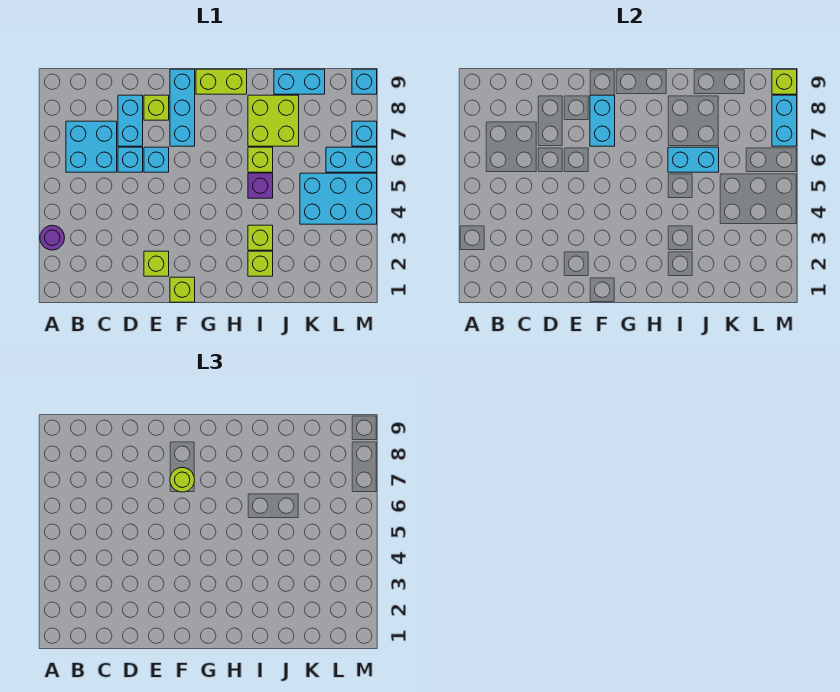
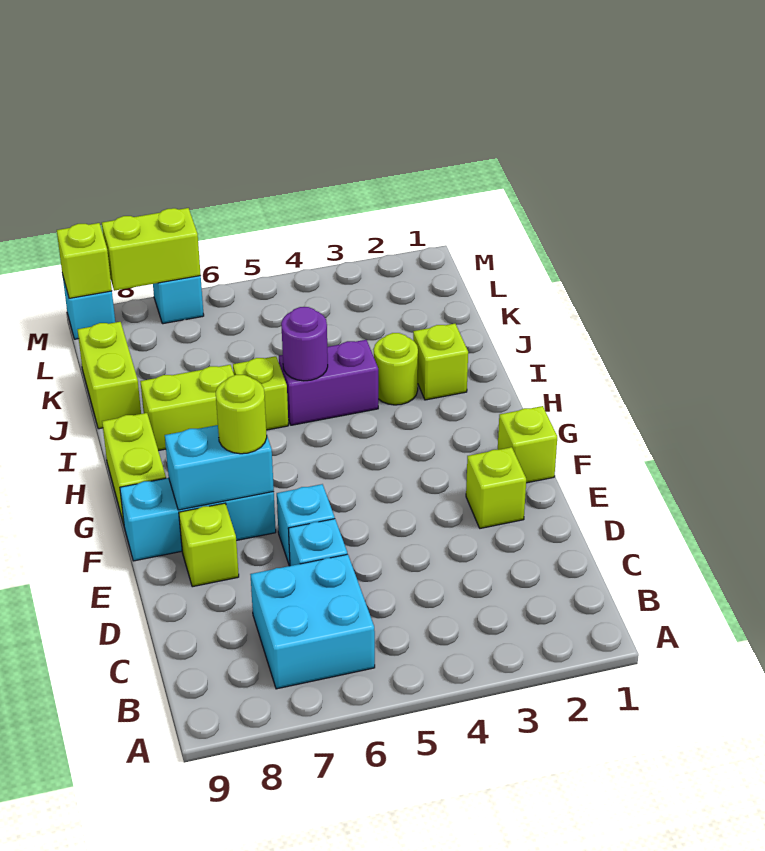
purple round brick A3 level 1 -> purple round brick I5 level 2
cyan brick D7:D8 level 1 -> none
lime brick I3 level 1 -> lime round brick I3 level 1
purple brick I5 level 1 -> purple brick I4:I5 level 1
cyan brick I6:J6 level 2 -> none
lime brick I7:J8 level 1 -> lime brick I7:I8 level 1
cyan brick J9:K9 level 1 -> lime brick J9:K9 level 1
cyan brick K4:M5 level 1 -> none
cyan brick L6:M6 level 1 -> none
cyan brick M7:M8 level 2 -> lime brick M7:M8 level 2

